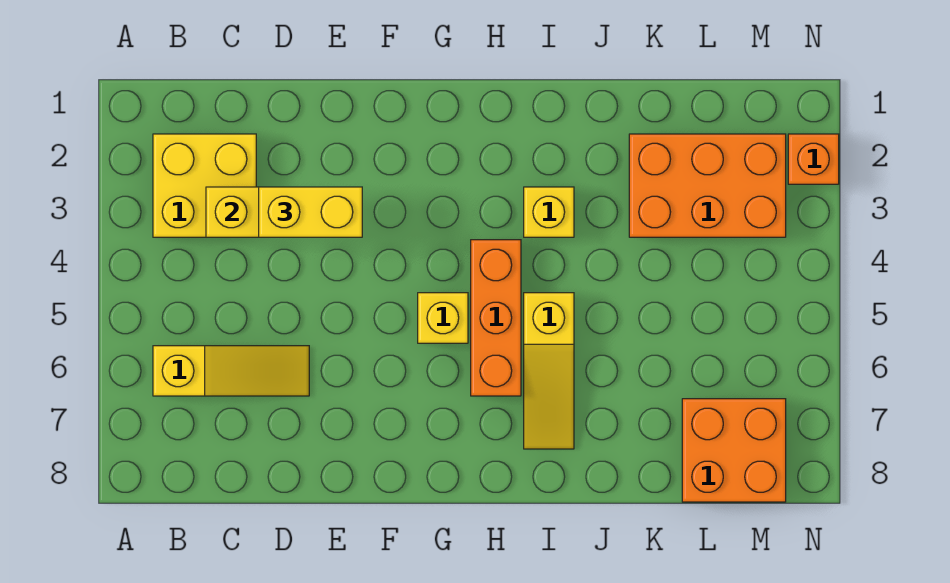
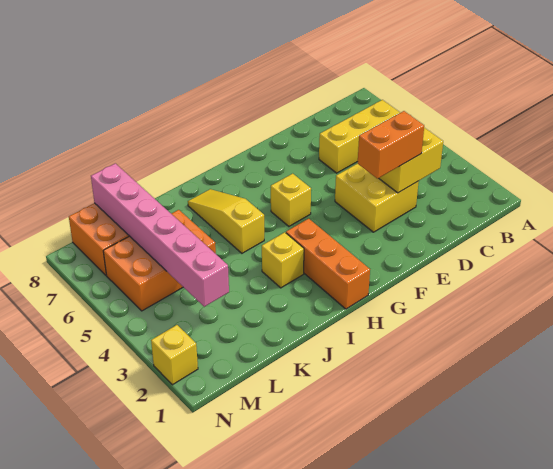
yellow brick B2:C3 level 1 -> yellow brick D3:E4 level 1
yellow slope B6:D6 level 1 top B -> yellow brick B6:D6 level 1
yellow brick D3:E3 level 3 -> orange brick D3:E3 level 3
orange brick H4:H6 level 1 -> orange brick H1:H3 level 1
orange brick K2:M3 level 1 -> orange brick K5:M6 level 1
none -> pink brick L3:L8 level 2
orange brick N2 level 1 -> yellow brick N2 level 1

